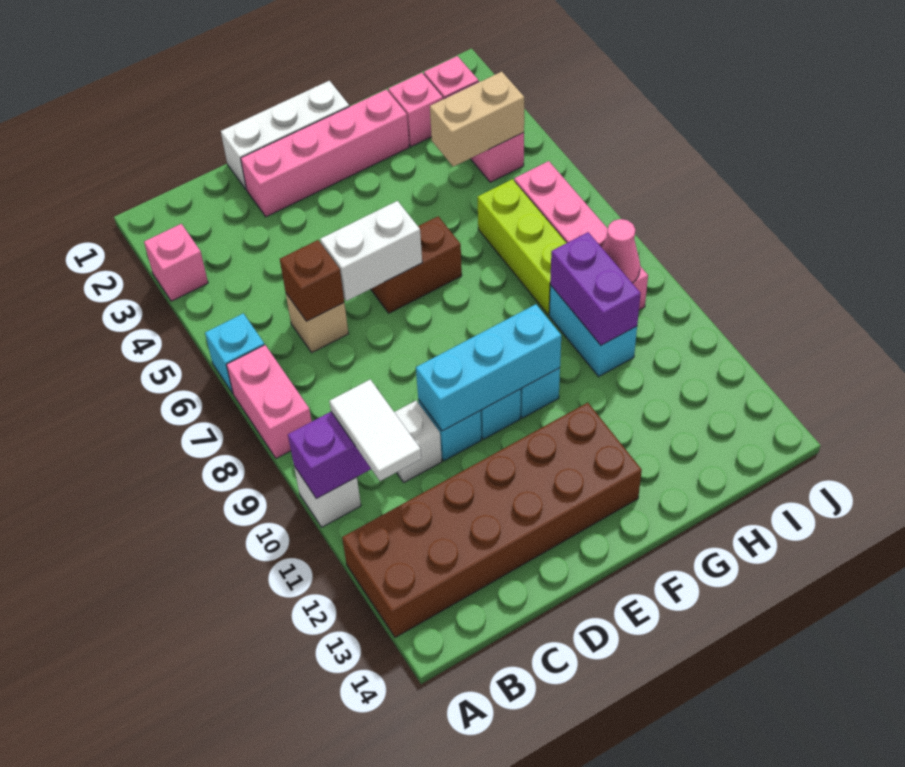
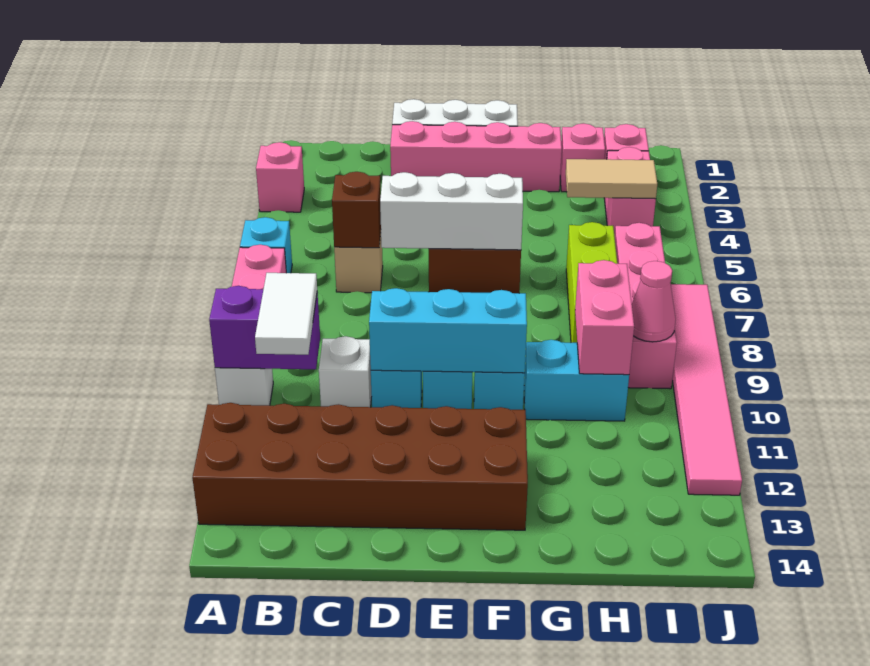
white brick D6:E6 level 2 -> white brick D6:F6 level 2
tan brick H4:I4 level 2 -> tan tile H4:I4 level 2
cyan brick H9:H10 level 1 -> cyan brick G10:H10 level 1
purple brick H9:H10 level 2 -> pink brick H9:H10 level 2
none -> pink tile J7:J12 level 1

